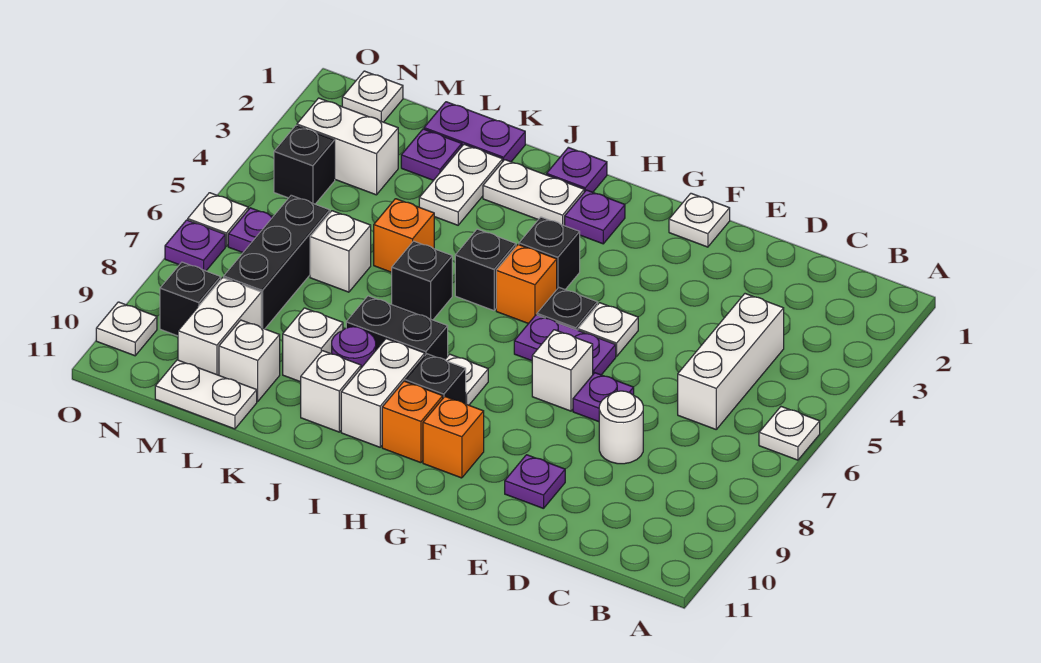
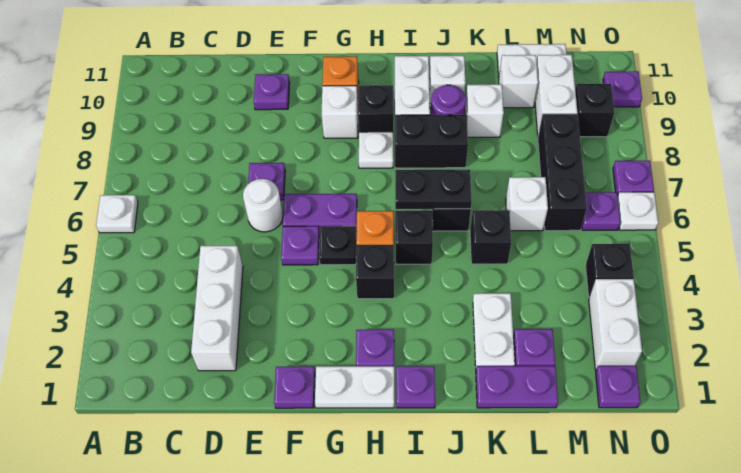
white brick C4:C6 level 1 -> white brick D2:D4 level 1
white round brick D8 level 1 -> white round brick E6 level 1
white plate F1 level 1 -> purple plate F1 level 1
white plate F5 level 1 -> purple plate F5 level 1
white brick F7 level 1 -> white brick G9 level 1
orange brick H10 level 1 -> none
white plate I2:J2 level 1 -> white plate G1:H1 level 1
none -> black plate I6:J6 level 2
orange brick K5 level 1 -> black brick K5 level 1
white brick M3:N3 level 1 -> white brick N2:N3 level 1
white plate N1 level 1 -> purple plate N1 level 1
white plate O10 level 1 -> purple plate O10 level 1

